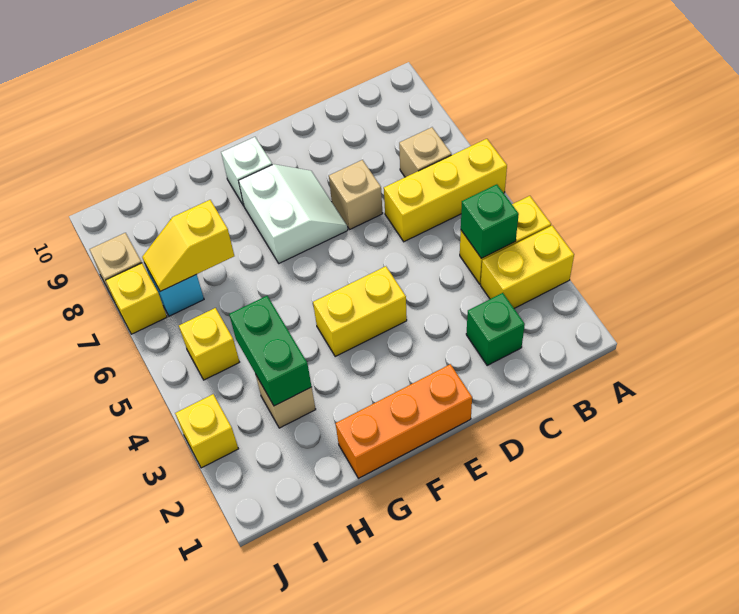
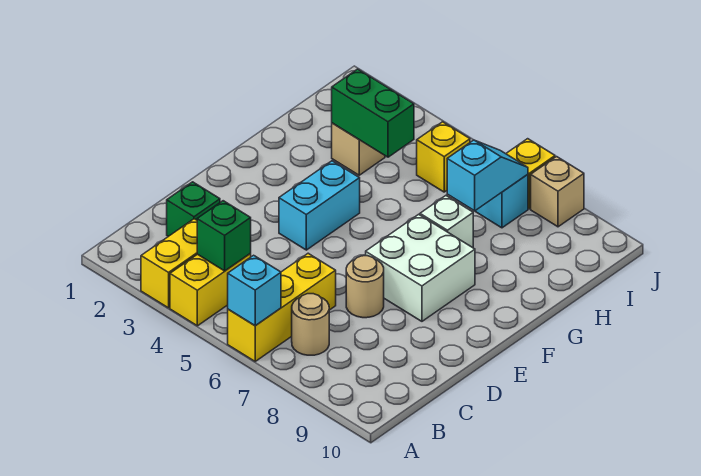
none -> cyan brick A6 level 2
tan brick B7 level 1 -> tan round brick B7 level 1
tan brick D7 level 1 -> tan round brick D7 level 1
orange brick E1:G1 level 1 -> none
yellow brick E4:F4 level 1 -> cyan brick E4:F4 level 1
white slope E7:F8 level 1 top F -> white brick E7:F8 level 1
white brick F9 level 1 -> white brick G7 level 1
yellow slope H7:I7 level 2 top H -> cyan slope H7:I7 level 2 top H
yellow brick J3 level 1 -> none

